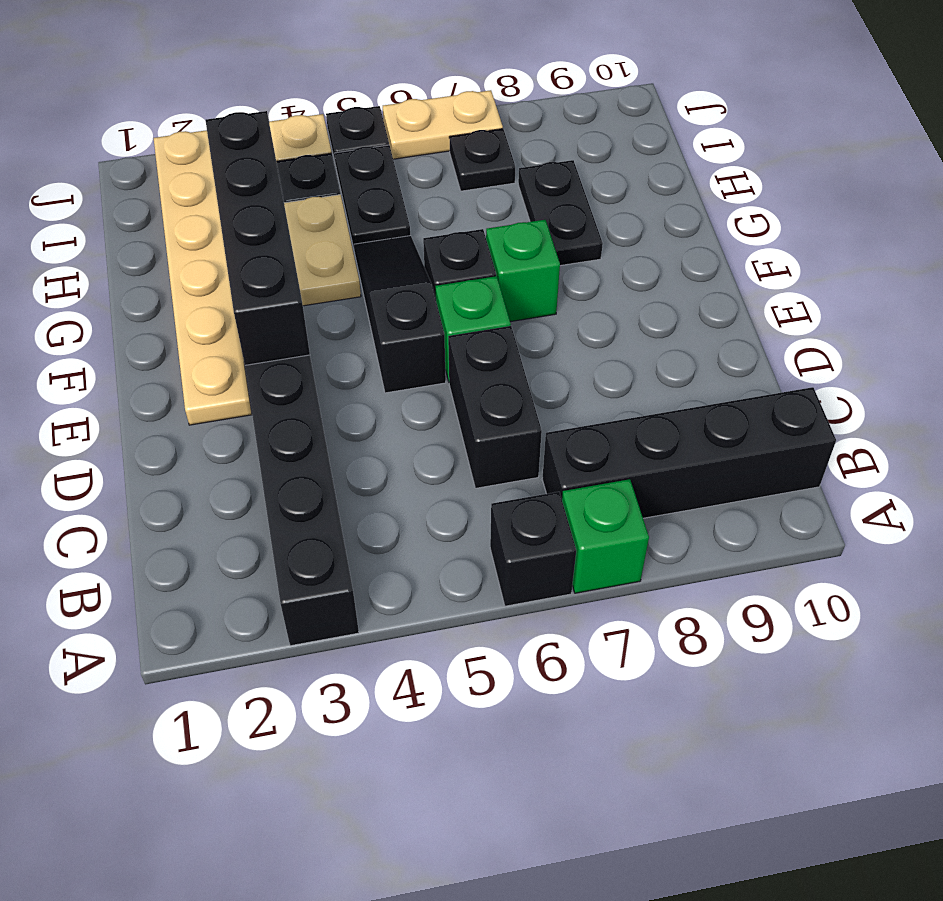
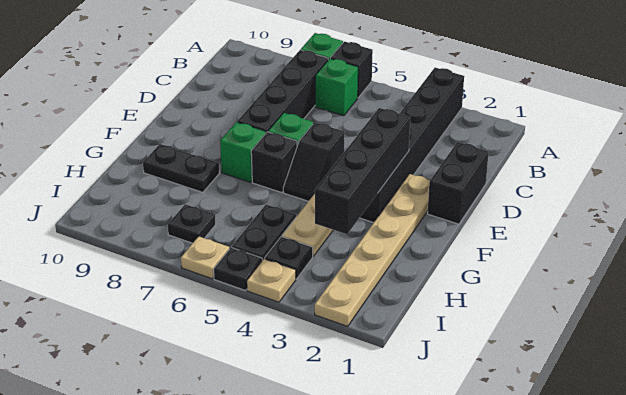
none -> green brick B6 level 1
black brick B7:B10 level 1 -> black brick B7:E7 level 1
black brick C6:D6 level 1 -> black brick D1:E1 level 1
black slope E5:G5 level 1 top E -> black slope E5:F5 level 1 top E
black plate G8:H8 level 1 -> black plate G8:G9 level 1
tan plate J6:J7 level 1 -> tan plate J6 level 1

